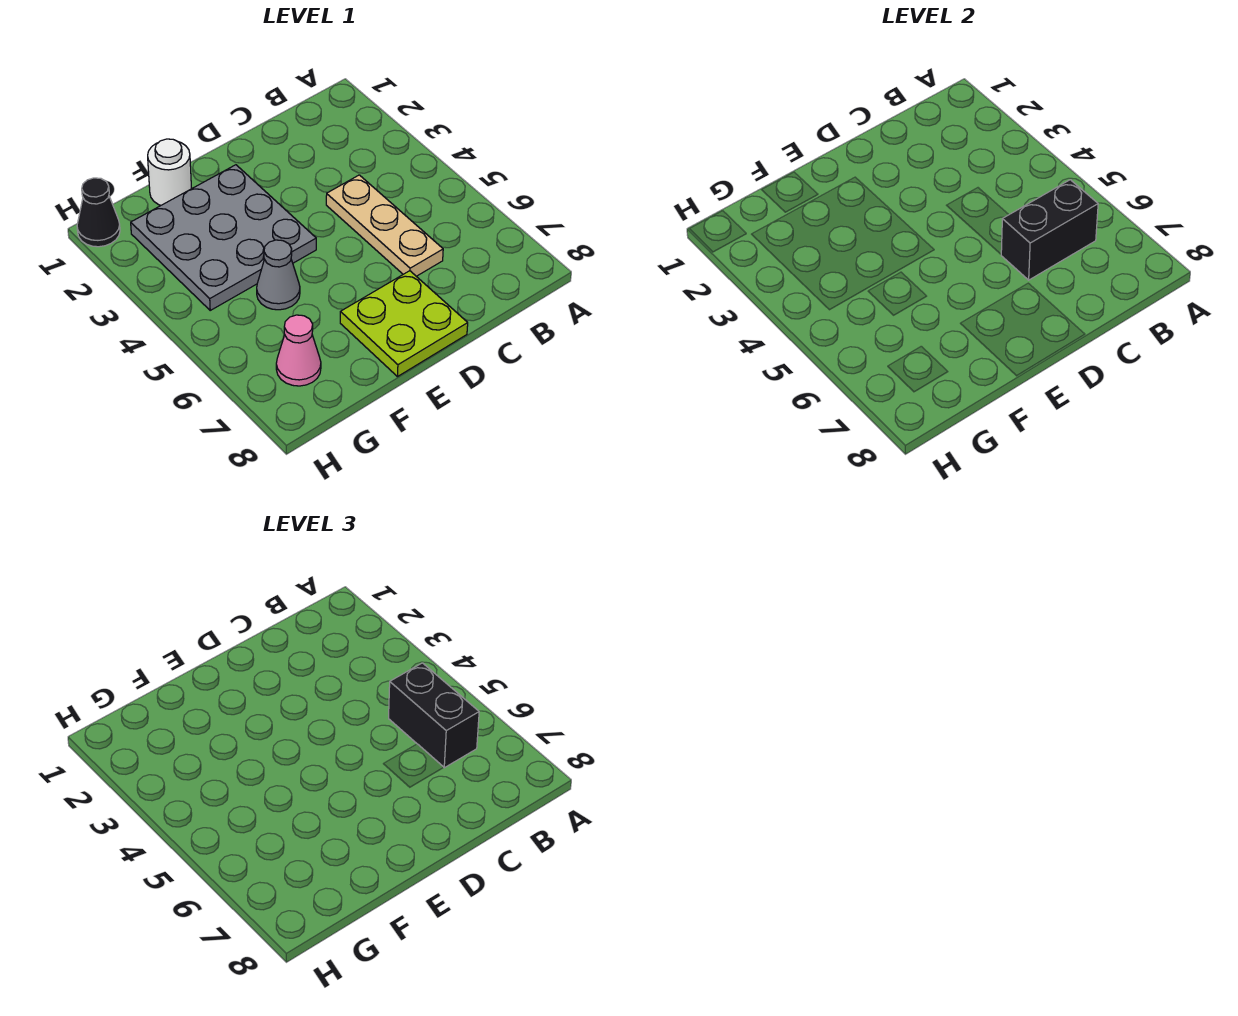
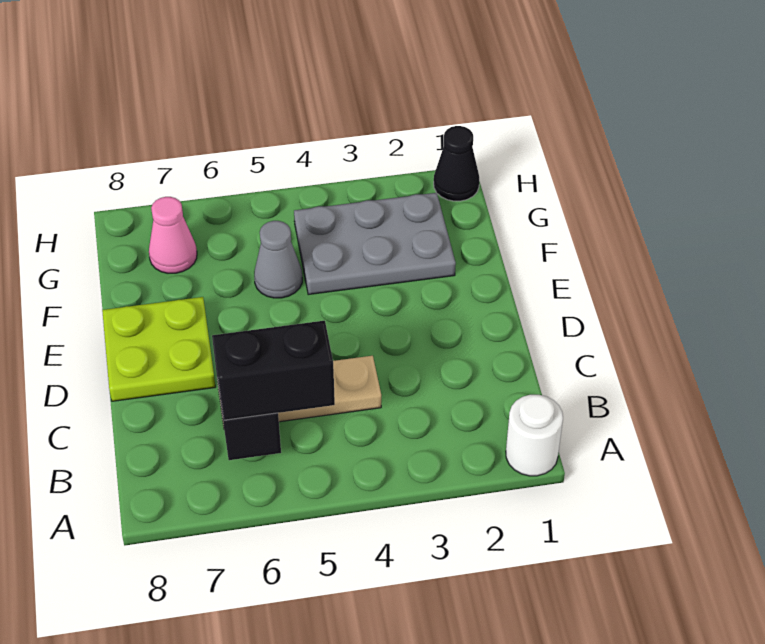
grey plate E2:G4 level 1 -> grey plate F2:G4 level 1
white round brick F1 level 1 -> white round brick A1 level 1

